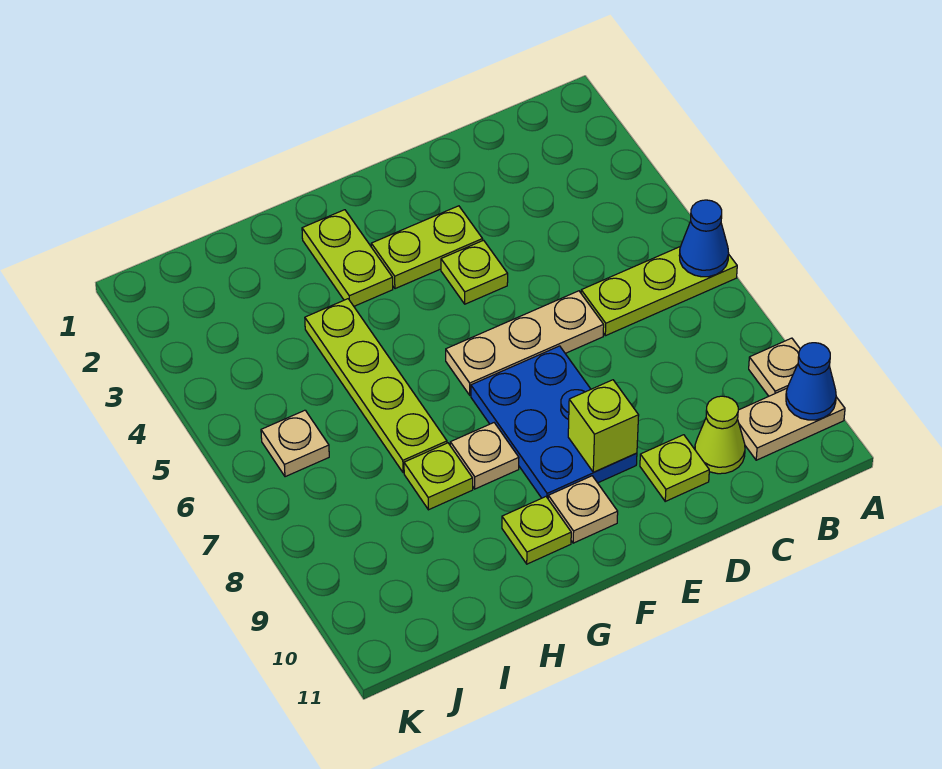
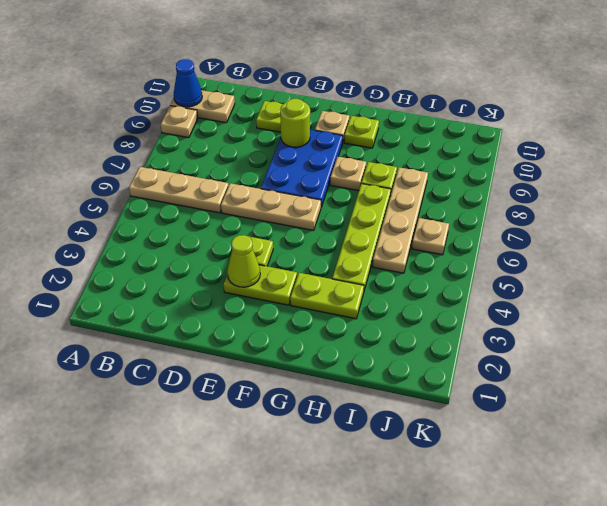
lime plate A6:C6 level 1 -> tan plate A6:C6 level 1
blue cone A6 level 2 -> none
lime cone C10 level 1 -> lime cone E3 level 2
lime brick E9 level 2 -> lime round brick E9 level 2
lime plate G2:G3 level 1 -> lime plate G3:H3 level 1
none -> tan plate I5:I8 level 1

